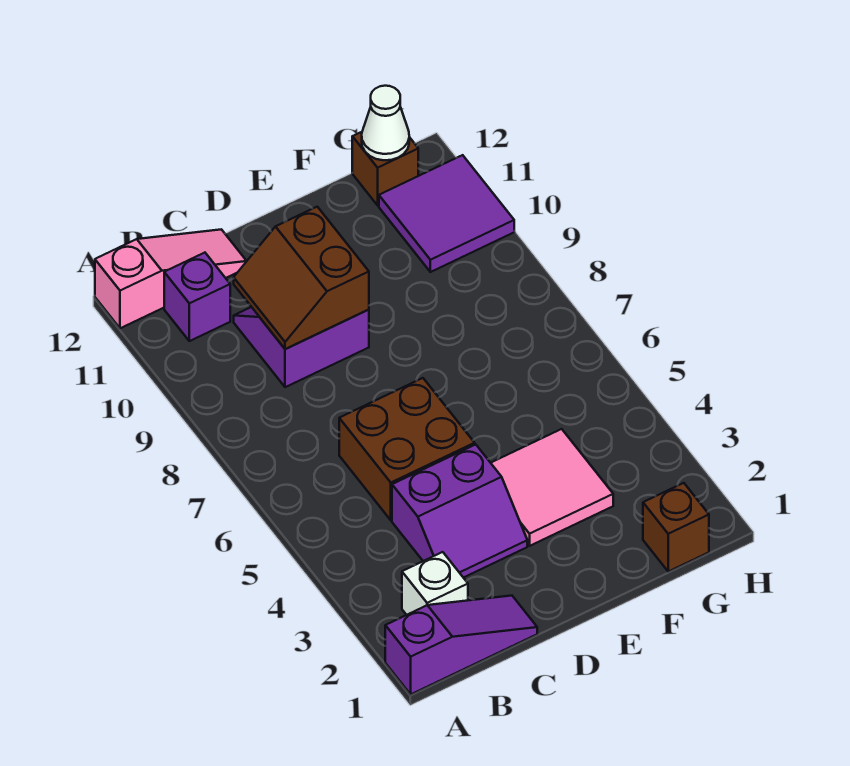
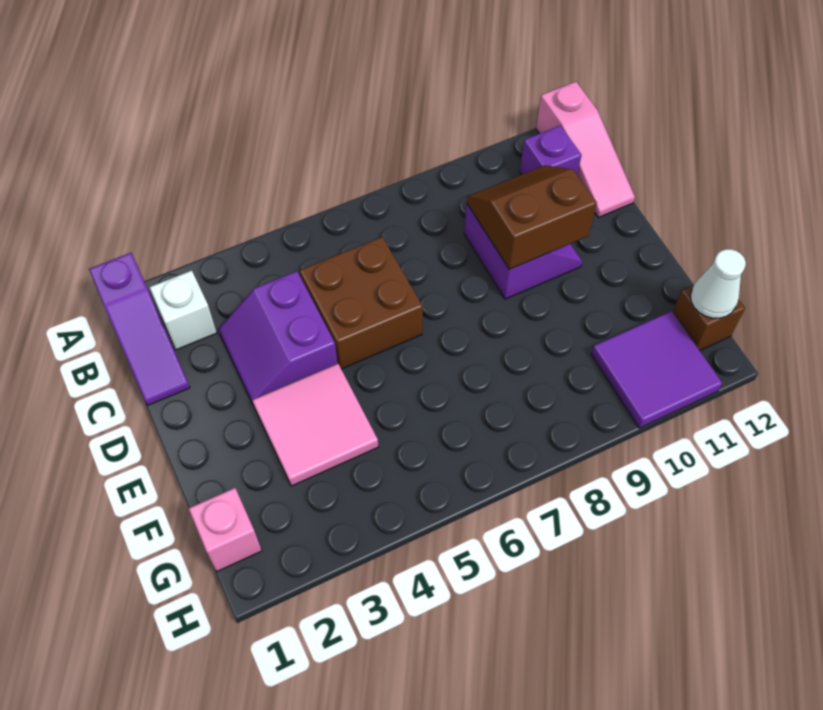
brown brick G1 level 1 -> pink brick G1 level 1

